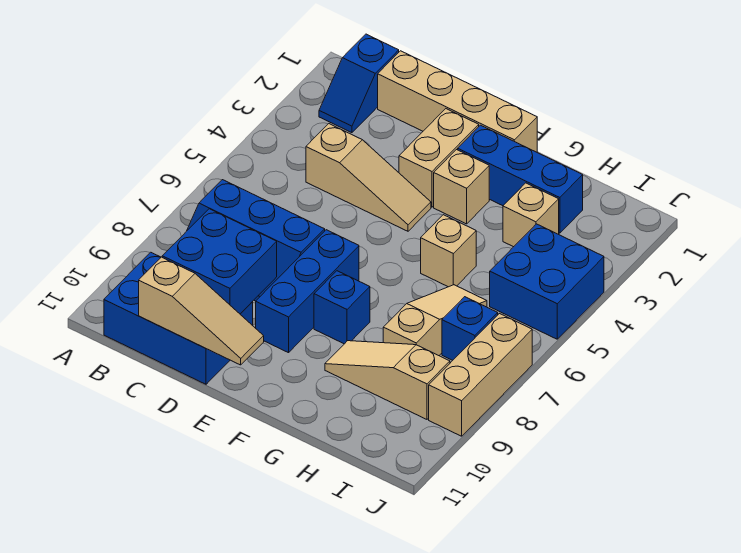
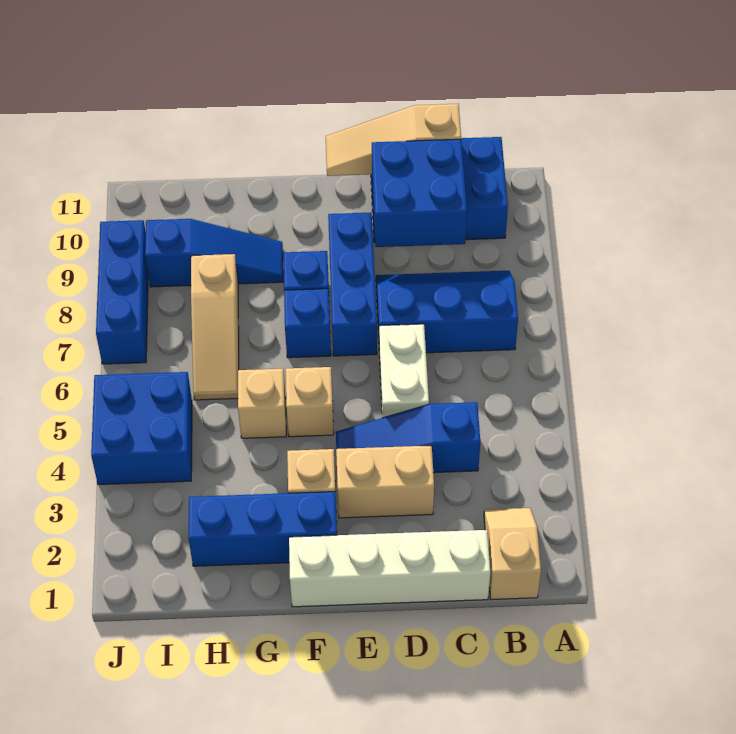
blue slope B1:B2 level 1 top 1 -> tan slope B1:B2 level 1 top 1
tan brick C1:F1 level 1 -> white brick C1:F1 level 1
tan slope C4:E4 level 1 top C -> blue slope C4:E4 level 1 top C
none -> white brick D5:D6 level 1
tan brick E2:E3 level 1 -> tan brick D3:E3 level 1
tan slope G9:I9 level 1 top I -> blue slope G9:I9 level 1 top I
tan brick H3 level 1 -> tan brick F5 level 1
blue brick I7 level 1 -> blue brick F7 level 1
tan brick J7:J9 level 1 -> blue brick J7:J9 level 1

